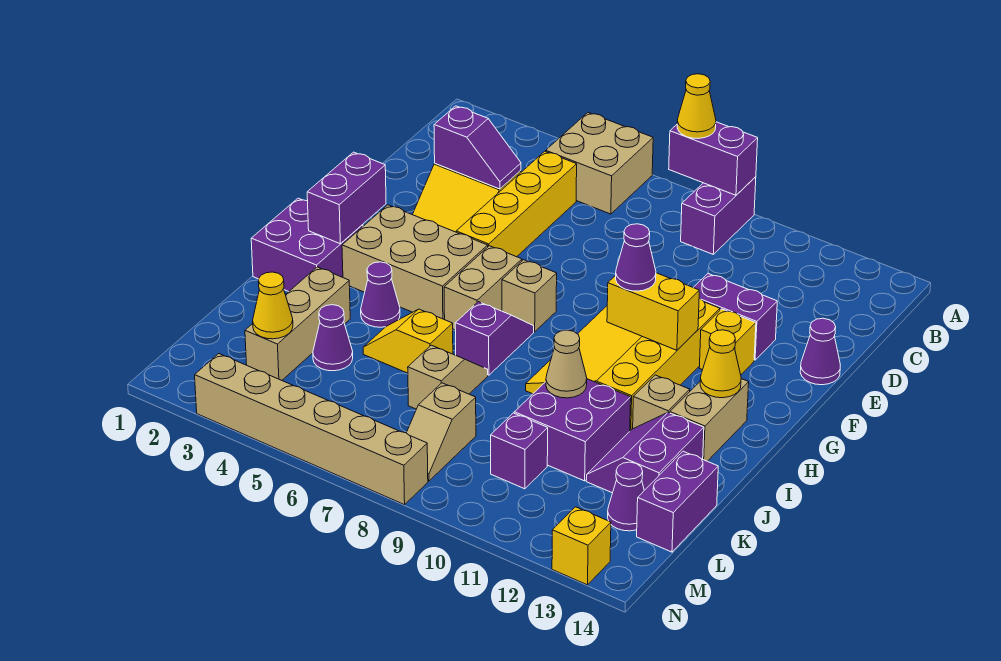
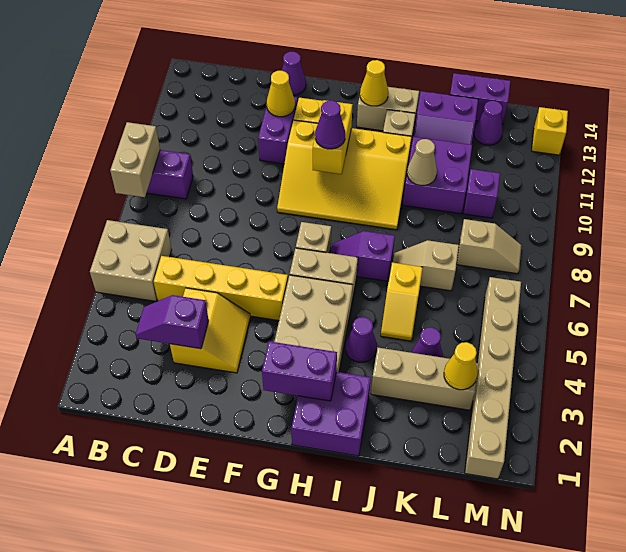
purple brick A8:A9 level 2 -> tan brick A8:A9 level 2
yellow cone A8 level 3 -> yellow cone E12 level 2
purple slope D3:D4 level 2 top 3 -> purple slope C3:D3 level 2 top D
tan brick N3:N8 level 1 -> tan brick M1:M6 level 1

